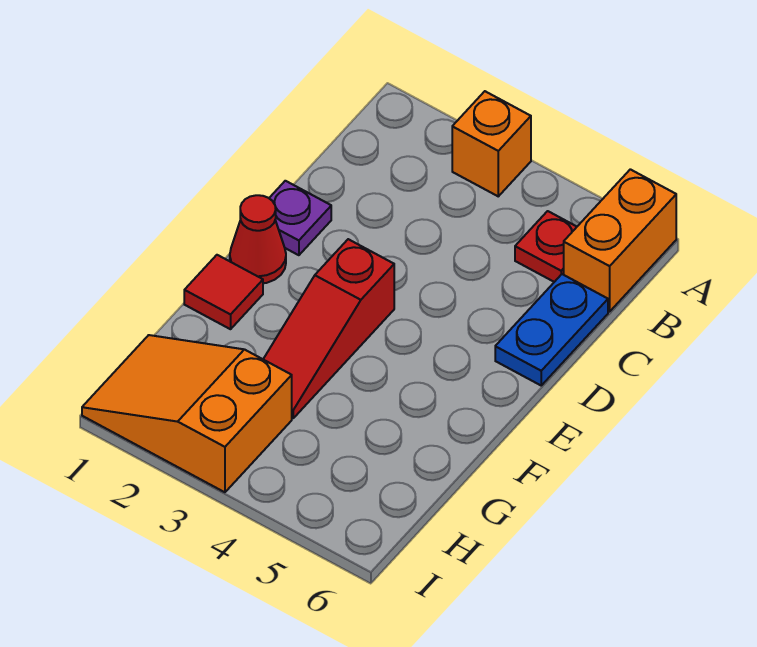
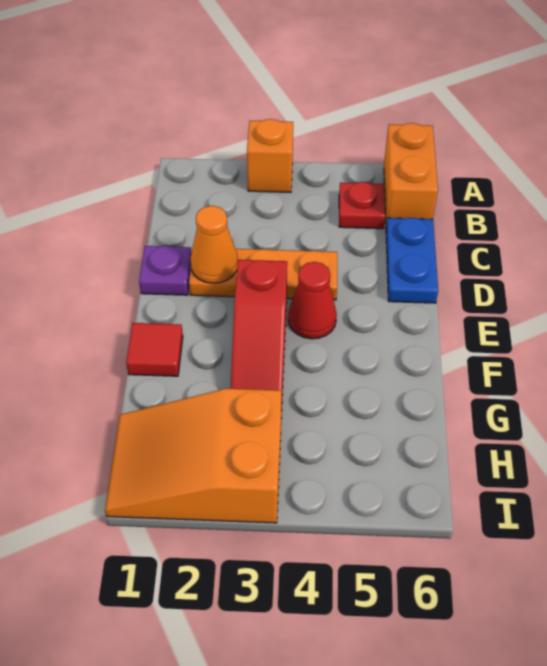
none -> orange plate D2:D4 level 1
none -> orange cone D2 level 2
red cone E1 level 1 -> red cone E4 level 1

